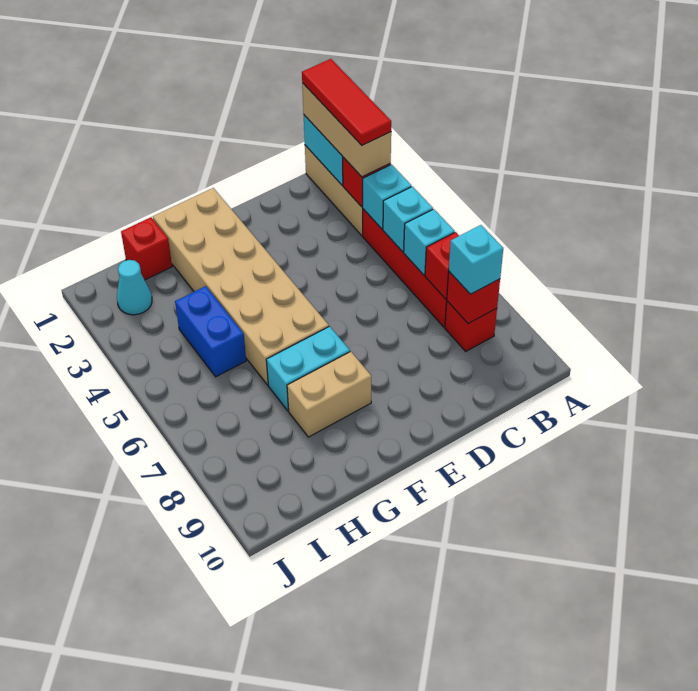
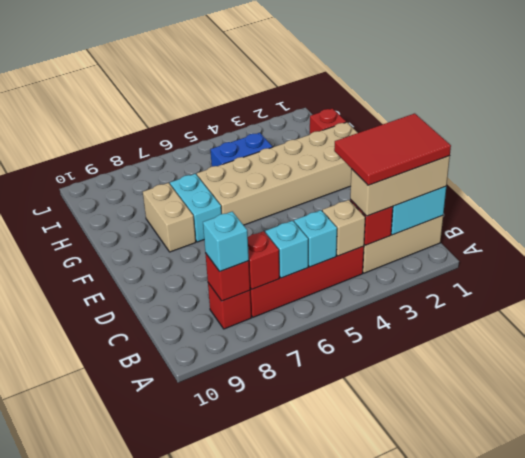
red tile B1:B3 level 4 -> red tile B1:C3 level 4
cyan brick B4 level 2 -> tan brick B4 level 2
cyan cone I2 level 1 -> none

